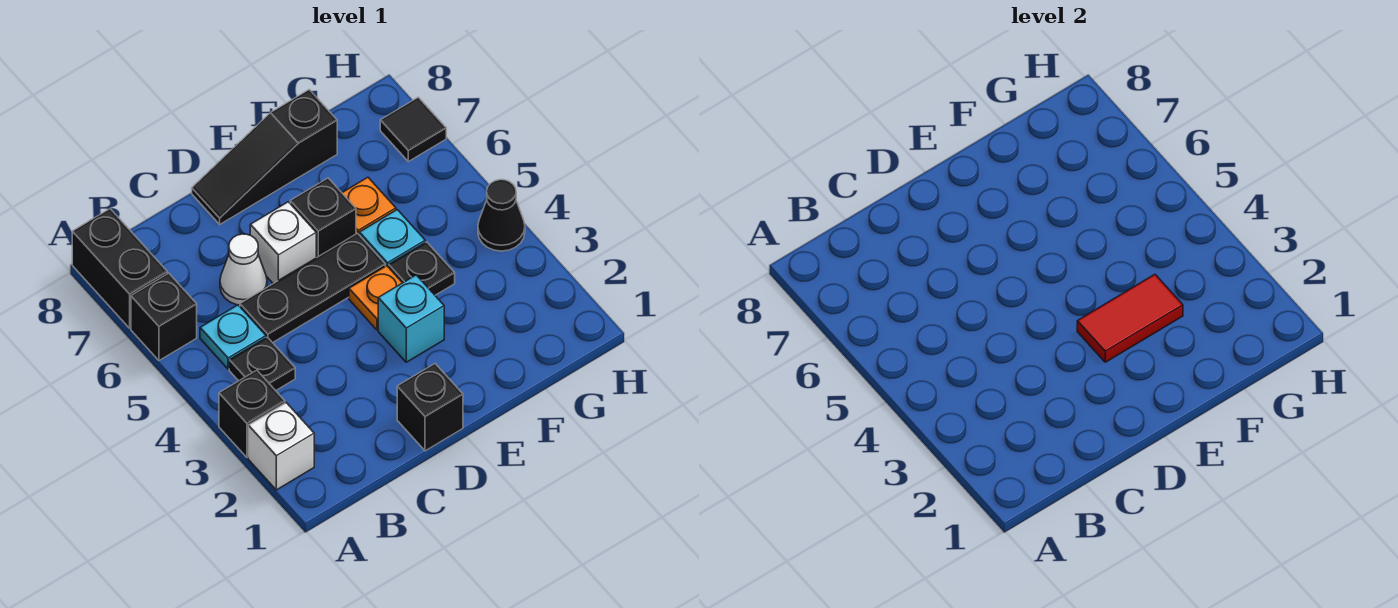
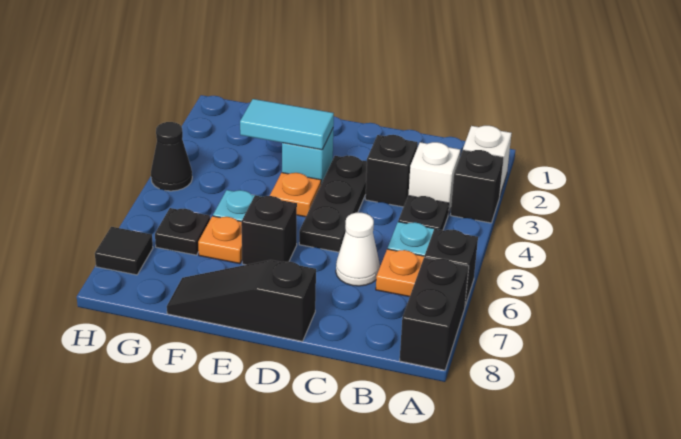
none -> orange plate B6 level 1
black plate C5:E5 level 1 -> black plate D3:D5 level 1
black brick D1 level 1 -> black brick C3 level 1
white brick D6 level 1 -> white brick B3 level 1
black slope D8:F8 level 1 top F -> black slope D8:F8 level 1 top D
red tile E3:F3 level 2 -> cyan tile E3:F3 level 2
black plate F4 level 1 -> black plate G6 level 1

